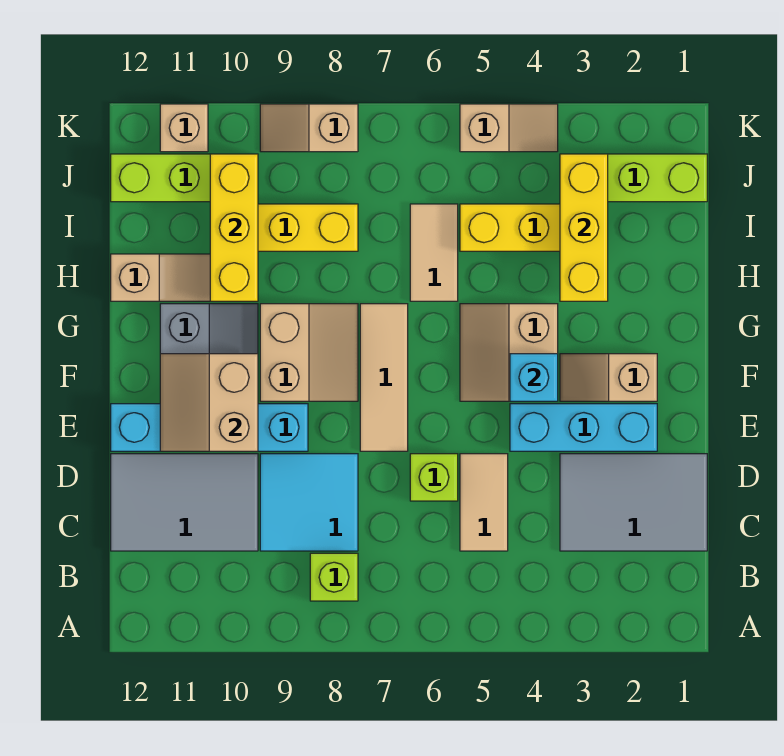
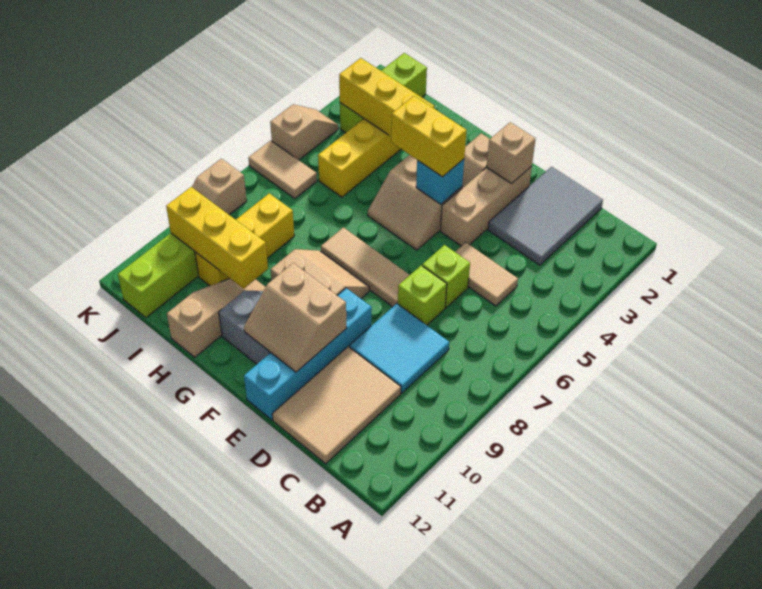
lime brick B8 level 1 -> lime brick D7 level 1
grey tile C10:D12 level 1 -> tan tile C10:D12 level 1
cyan brick E2:E4 level 1 -> tan brick E2:E4 level 1
none -> yellow brick F4:G4 level 3
tan tile H6:I6 level 1 -> tan tile J6:K6 level 1
tan brick K11 level 1 -> tan brick E2 level 2

